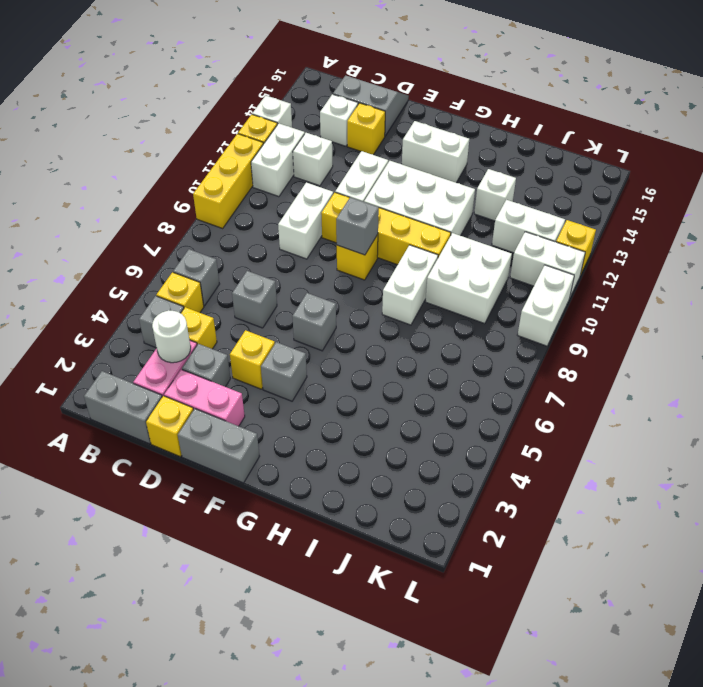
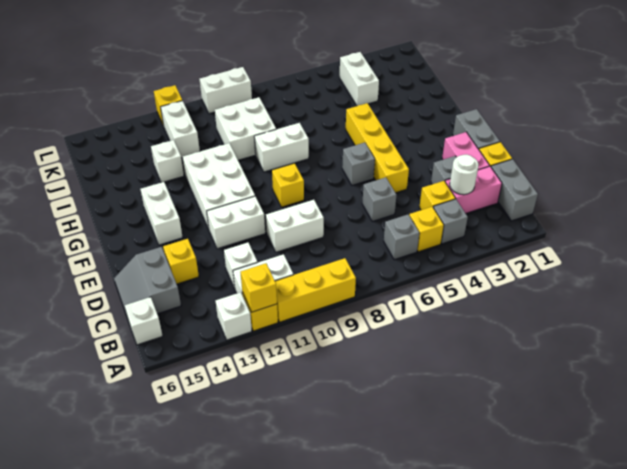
white brick C14 level 1 -> white brick B16 level 1
yellow brick E4 level 1 -> yellow brick A12 level 2
yellow brick E10:H10 level 1 -> yellow brick E5:H5 level 1
grey brick F4 level 1 -> none
grey brick F9 level 2 -> none
white brick K11:L11 level 1 -> white brick J4:K4 level 1

